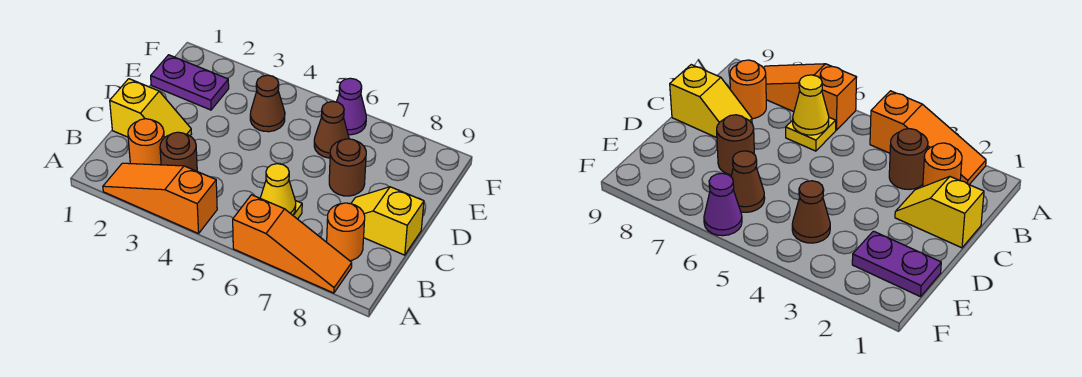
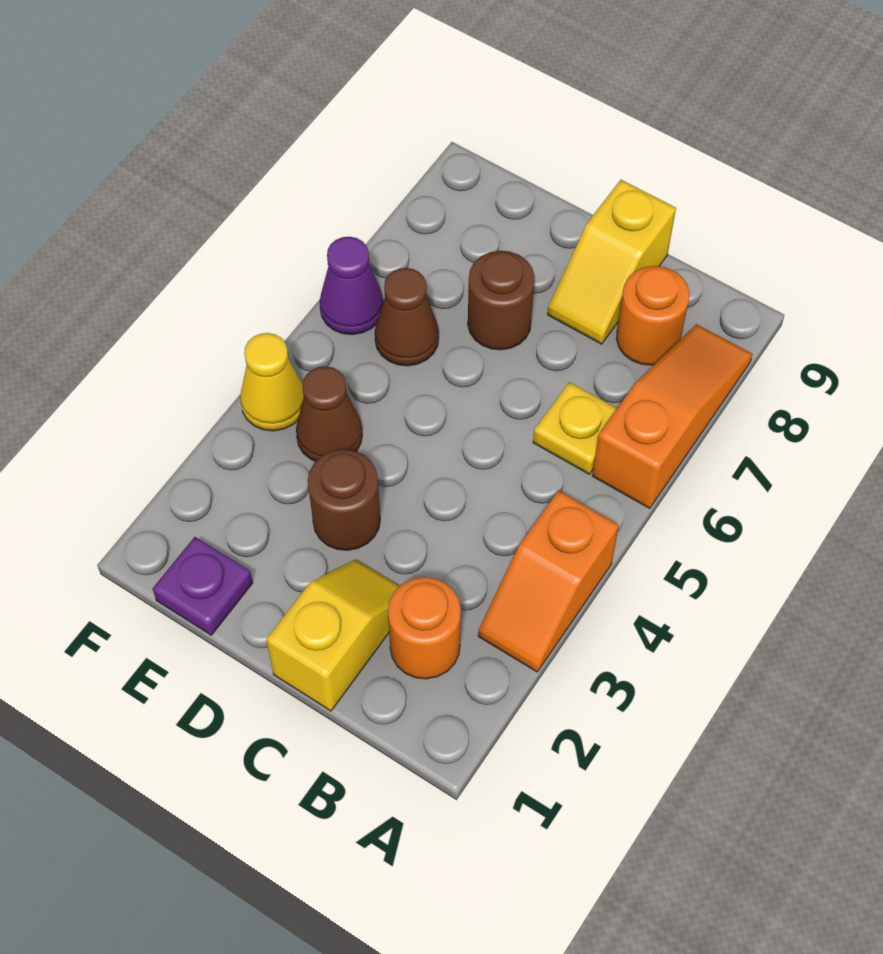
orange slope A2:A4 level 1 top 4 -> orange slope A3:A4 level 1 top 4
brown round brick B3 level 1 -> brown round brick D3 level 1
yellow cone B6 level 2 -> yellow cone F4 level 1
purple plate E1:E2 level 1 -> purple plate E1 level 1

